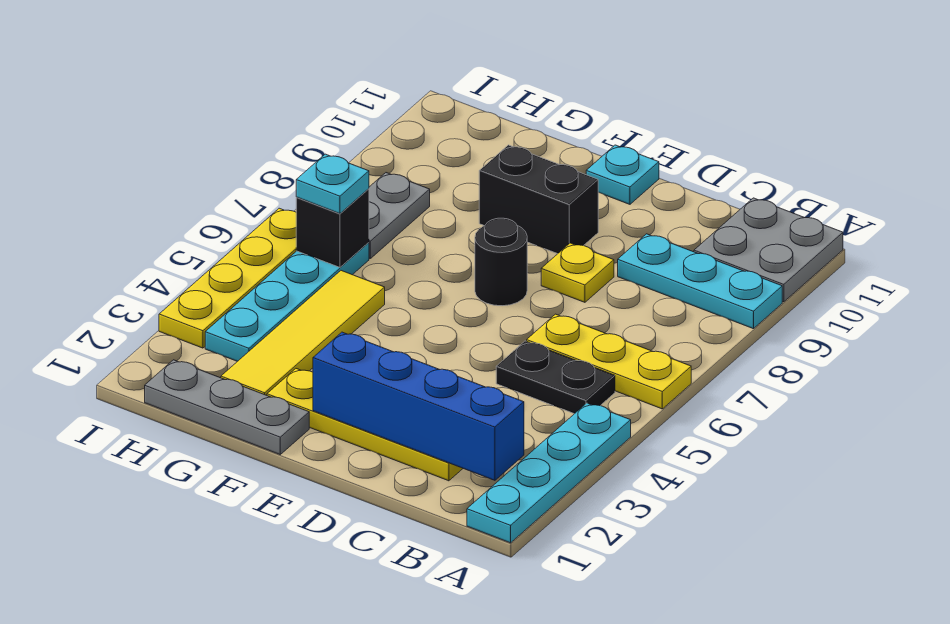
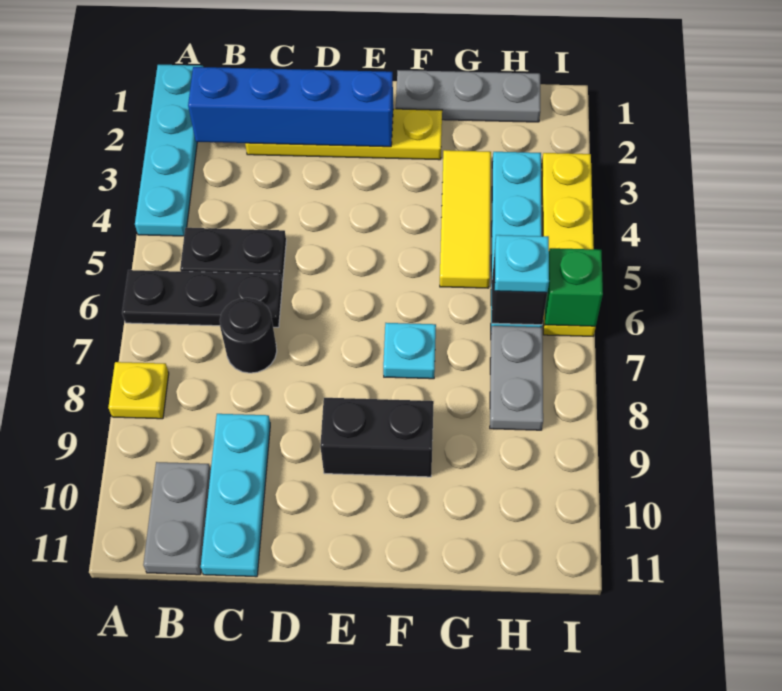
yellow plate A6:C6 level 1 -> black plate A6:C6 level 1
cyan plate A9:C9 level 1 -> cyan plate C9:C11 level 1
grey plate A10:B11 level 1 -> grey plate B10:B11 level 1
yellow plate D8 level 1 -> yellow plate A8 level 1
black round brick E7 level 1 -> black round brick C7 level 1
cyan plate E11 level 1 -> cyan plate F7 level 1
yellow tile G2:G5 level 1 -> yellow tile G3:G5 level 1
none -> green brick I6 level 2

